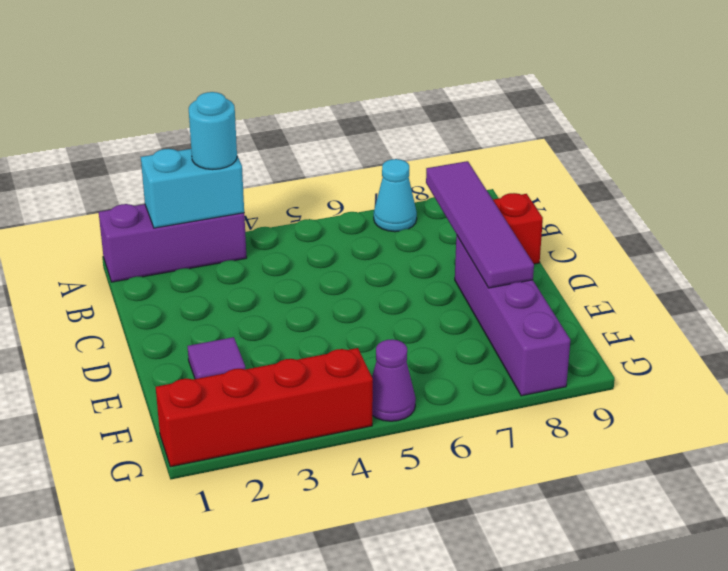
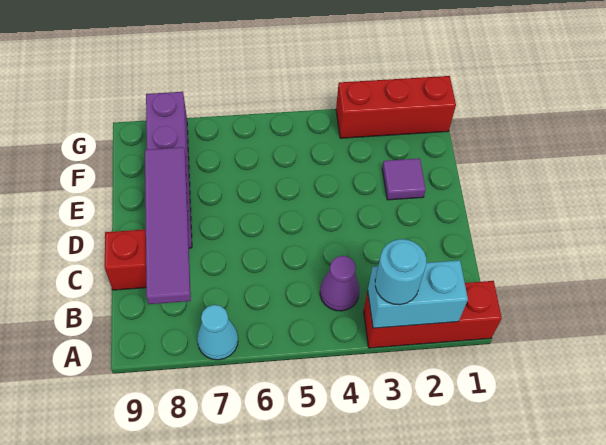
purple brick A1:A3 level 1 -> red brick A1:A3 level 1
red brick G1:G4 level 1 -> red brick G1:G3 level 1
purple cone G5 level 1 -> purple cone B4 level 1

